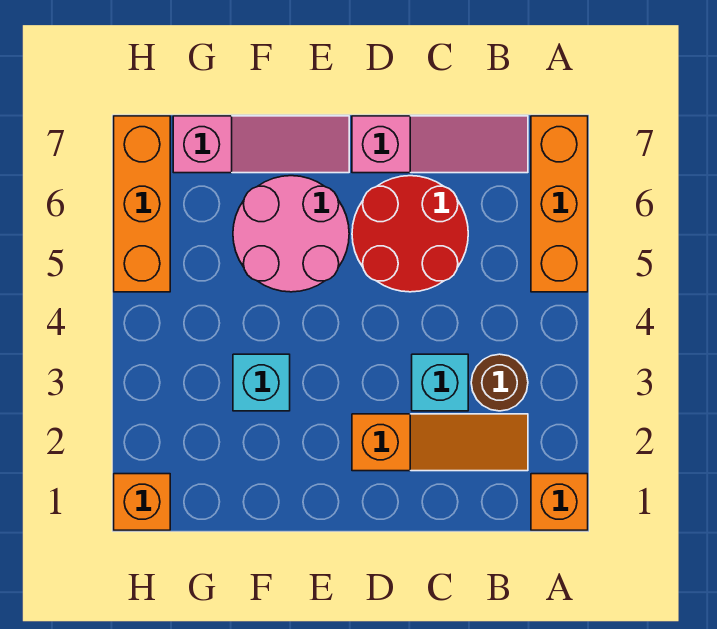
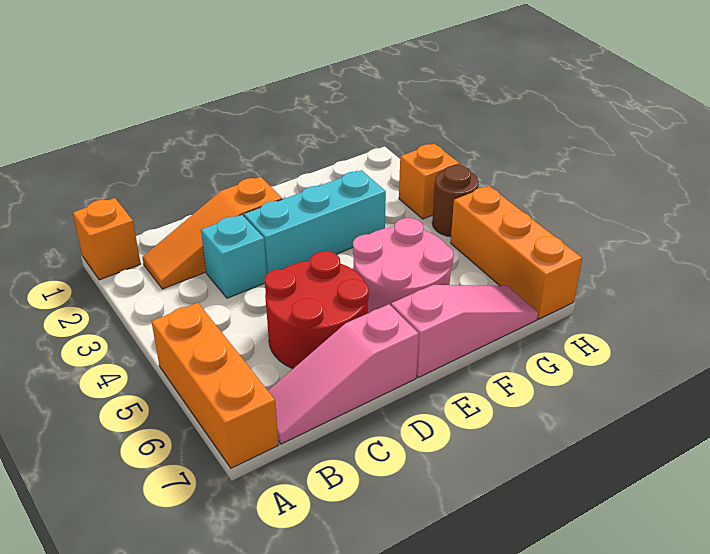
brown round brick B3 level 1 -> brown round brick H4 level 1
pink slope E7:G7 level 1 top G -> pink slope E7:G7 level 1 top E
cyan brick F3 level 1 -> cyan brick D3:F3 level 1
orange brick H1 level 1 -> orange brick H3 level 1

